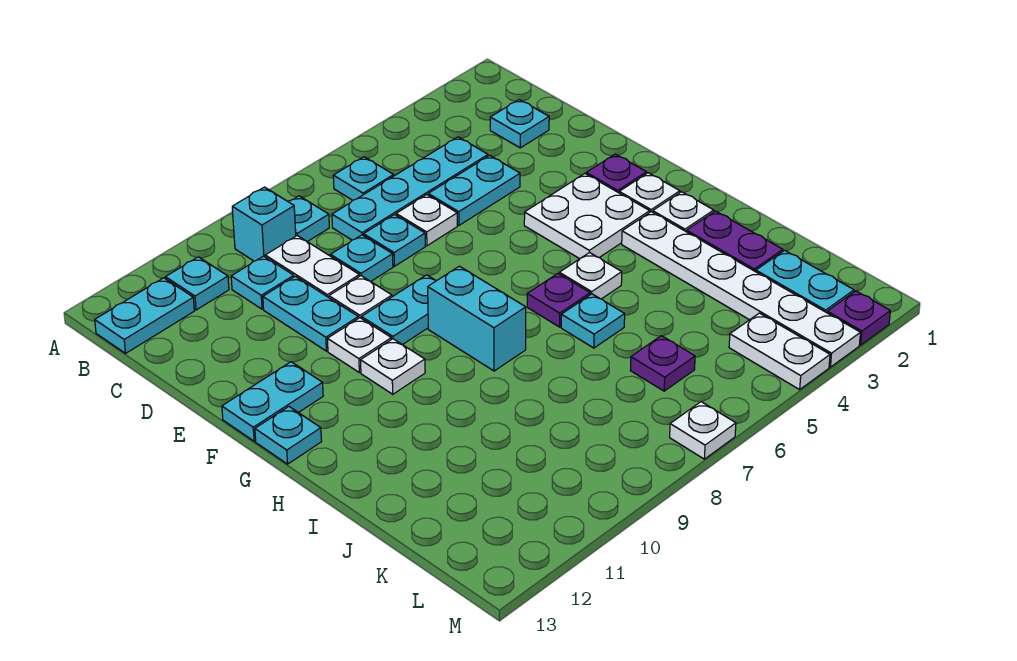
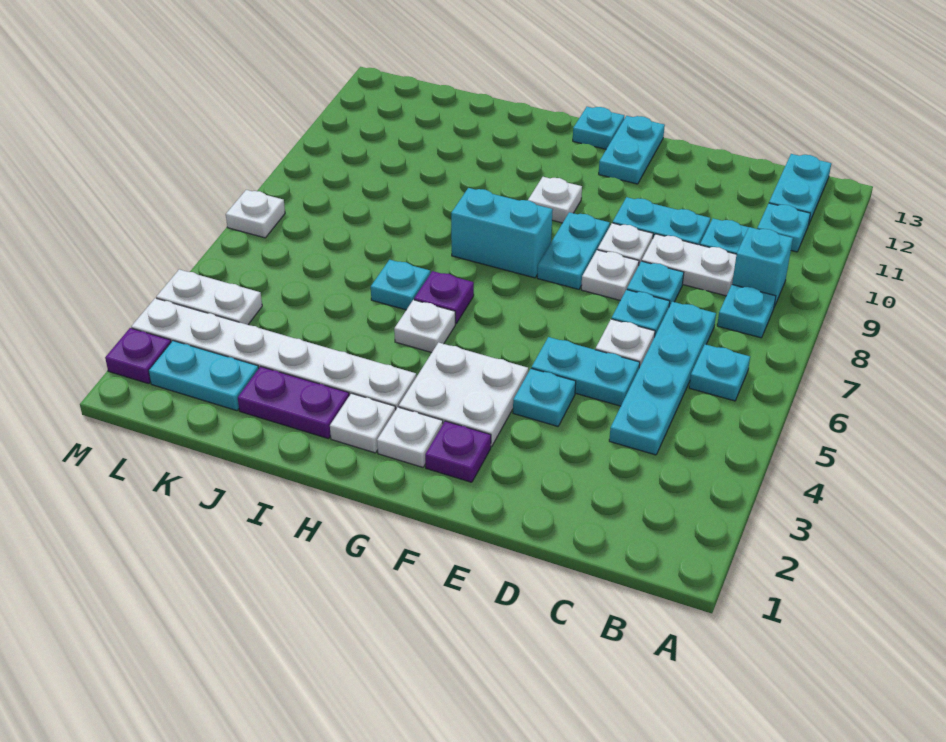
cyan plate C2 level 1 -> cyan plate E4 level 1
cyan plate D4:D5 level 1 -> cyan plate D5:E5 level 1
white plate F10 level 1 -> white plate E8 level 1
purple plate K6 level 1 -> none

